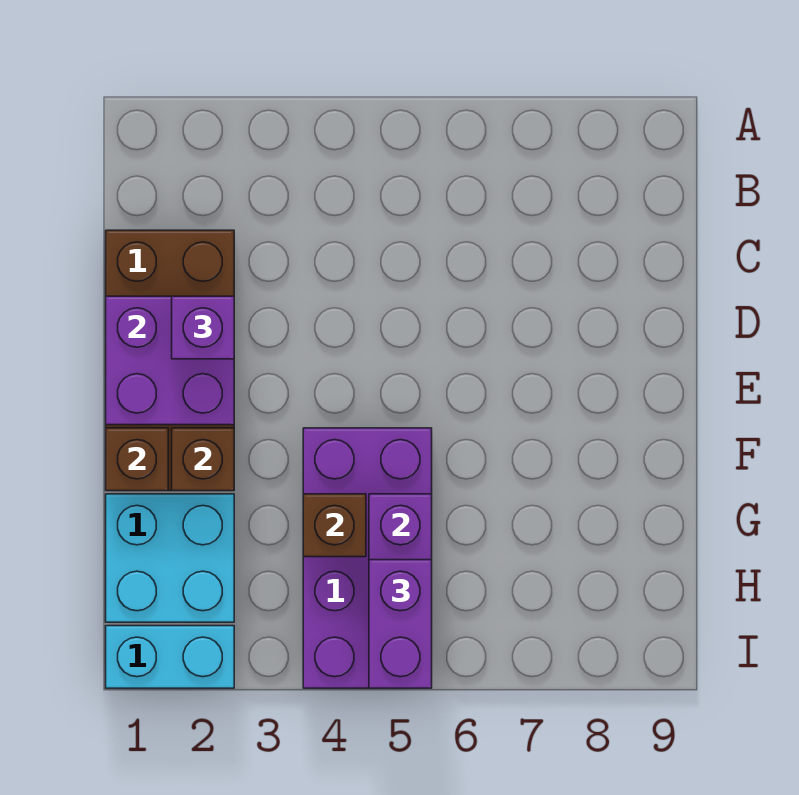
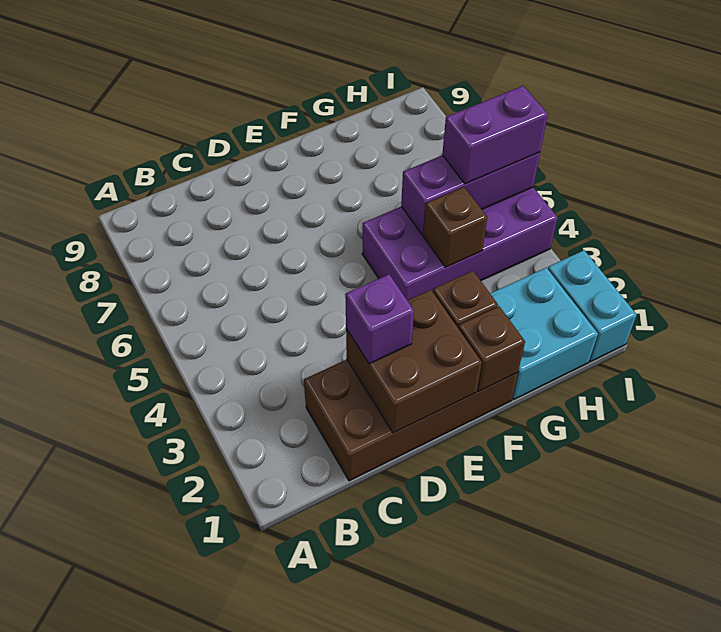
purple brick D1:E2 level 2 -> brown brick D1:E2 level 2

